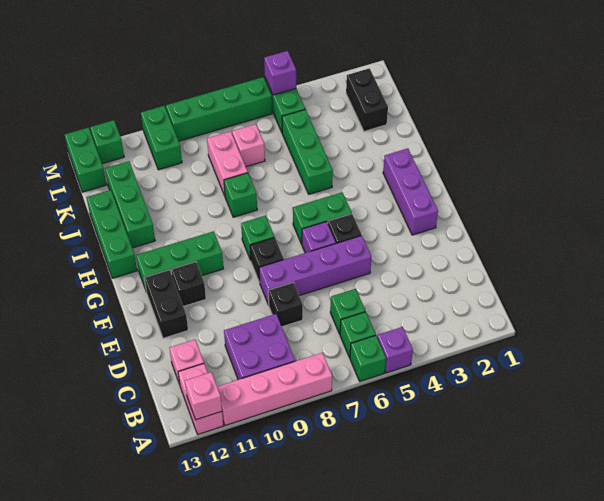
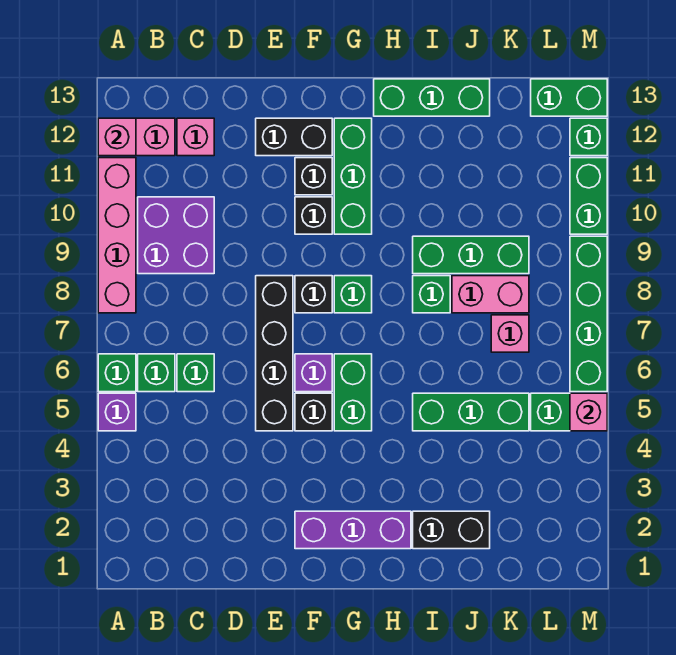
black brick D8 level 1 -> black brick F10 level 1
purple brick E5:E8 level 1 -> black brick E5:E8 level 1
green brick I12:K12 level 1 -> green brick I9:K9 level 1
black brick K2:L2 level 1 -> black brick I2:J2 level 1
green brick L10:M10 level 1 -> green brick M10:M11 level 1
purple brick M5 level 2 -> pink brick M5 level 2

